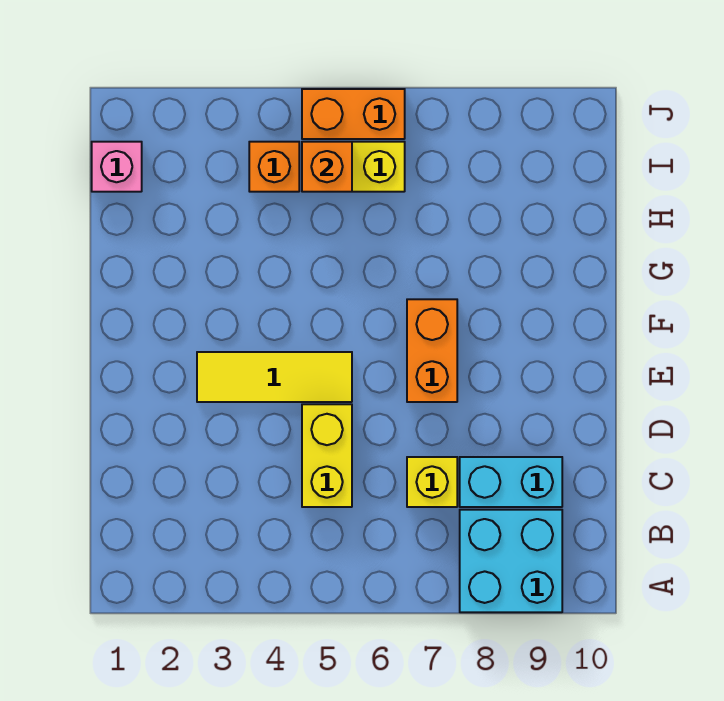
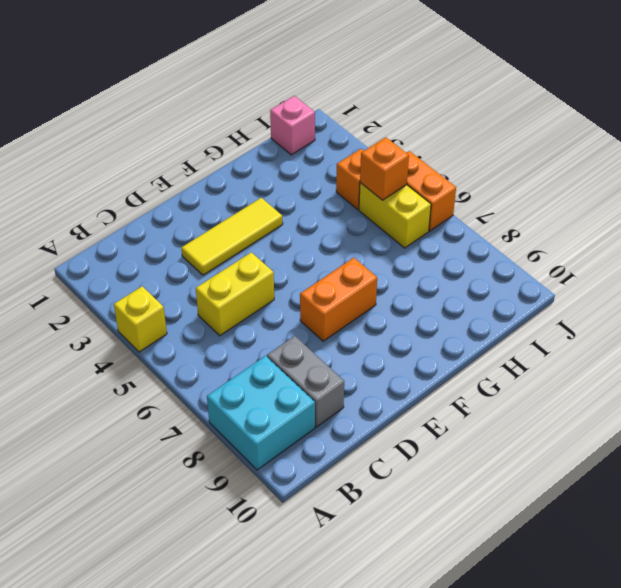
yellow brick C7 level 1 -> yellow brick A4 level 1
cyan brick C8:C9 level 1 -> grey brick C8:C9 level 1
yellow tile E3:E5 level 1 -> yellow tile D3:F3 level 1

